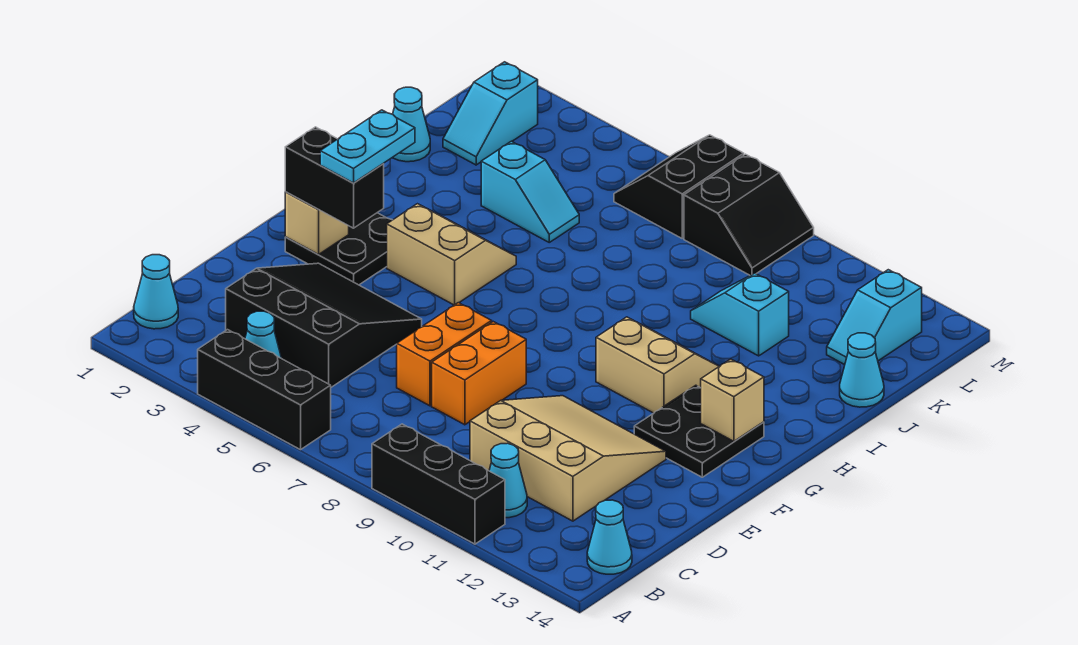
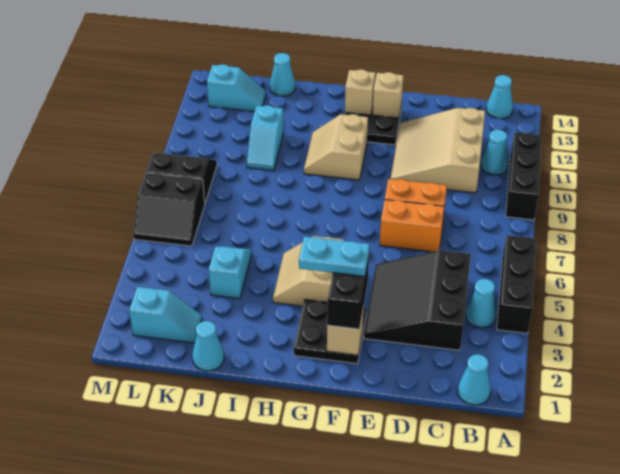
none -> tan brick F13 level 2

